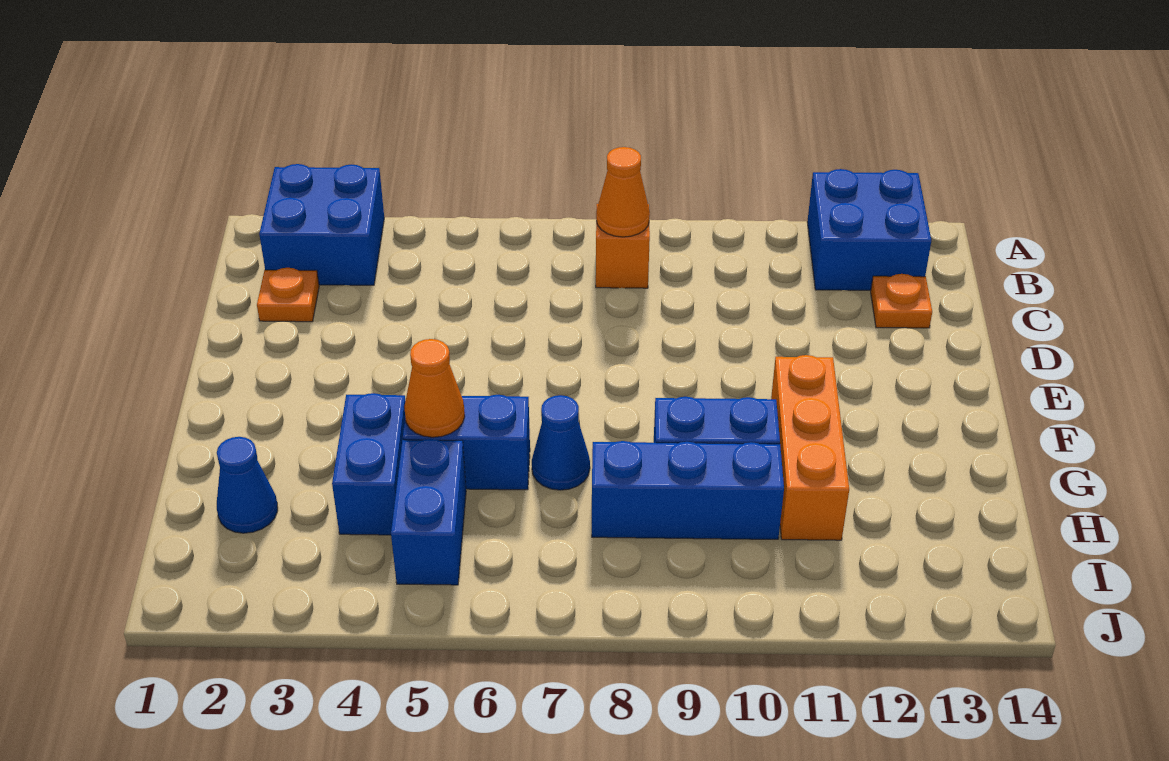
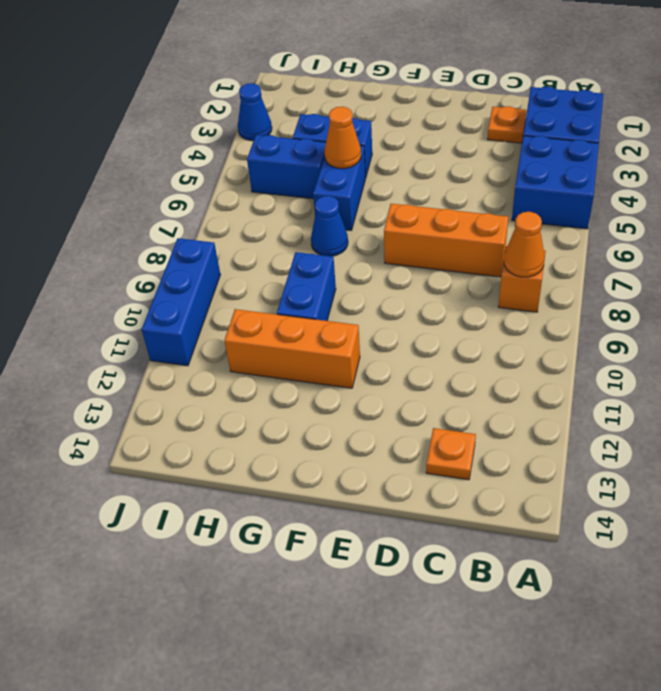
blue brick A12:B13 level 1 -> blue brick A4:B5 level 1
none -> orange brick C7:E7 level 1
blue cone H2 level 1 -> blue cone J3 level 1
blue brick H8:H10 level 1 -> blue brick J9:J11 level 1

